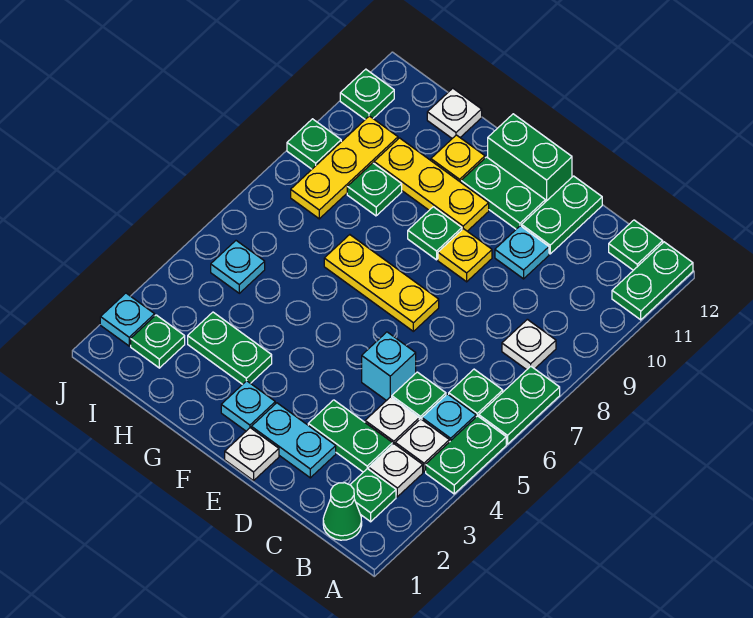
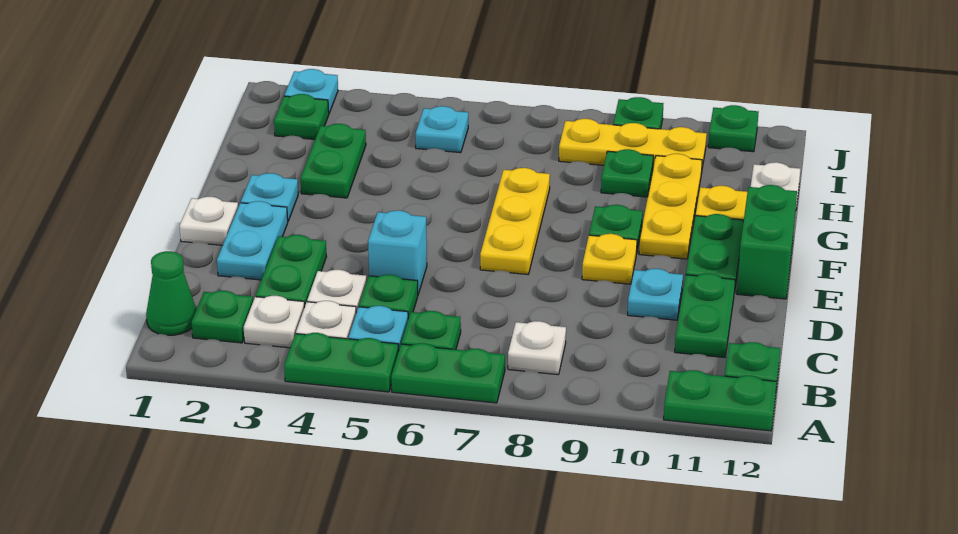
green plate D11:D12 level 1 -> green plate C11:D11 level 1

